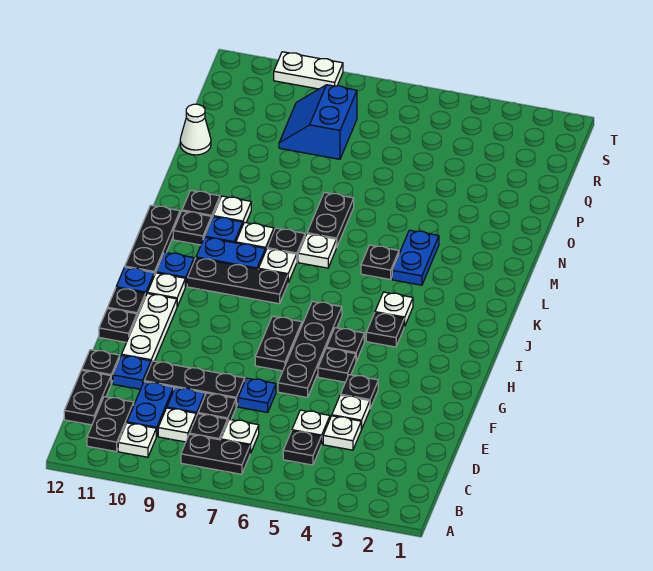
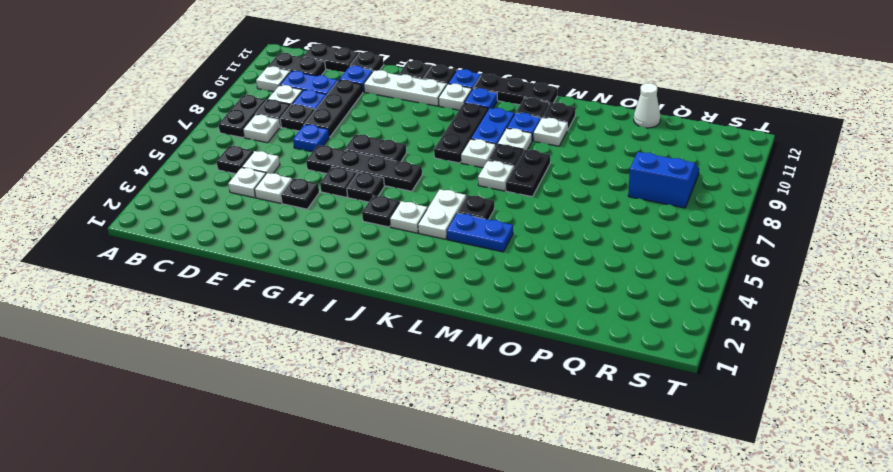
black plate M7:N7 level 1 -> black plate M7:M8 level 1
white plate T9:T10 level 1 -> white plate K4:K5 level 1

